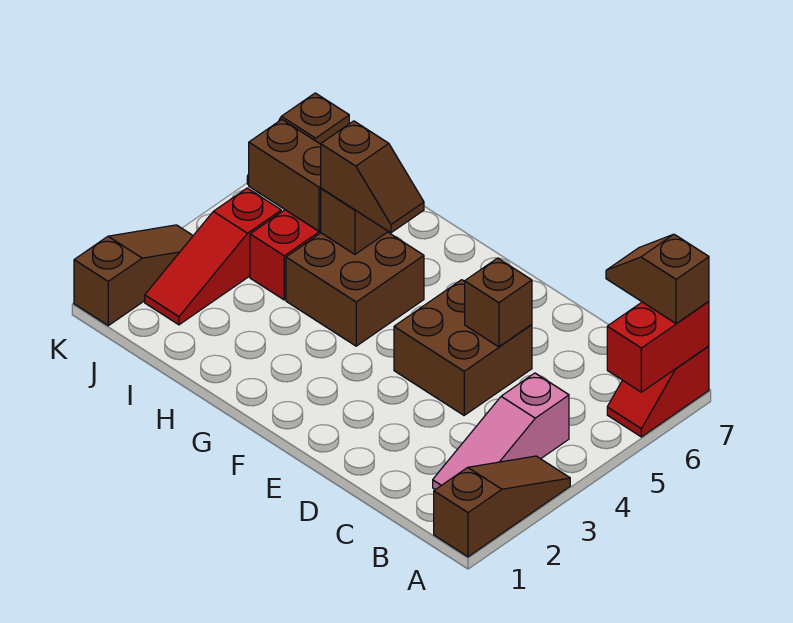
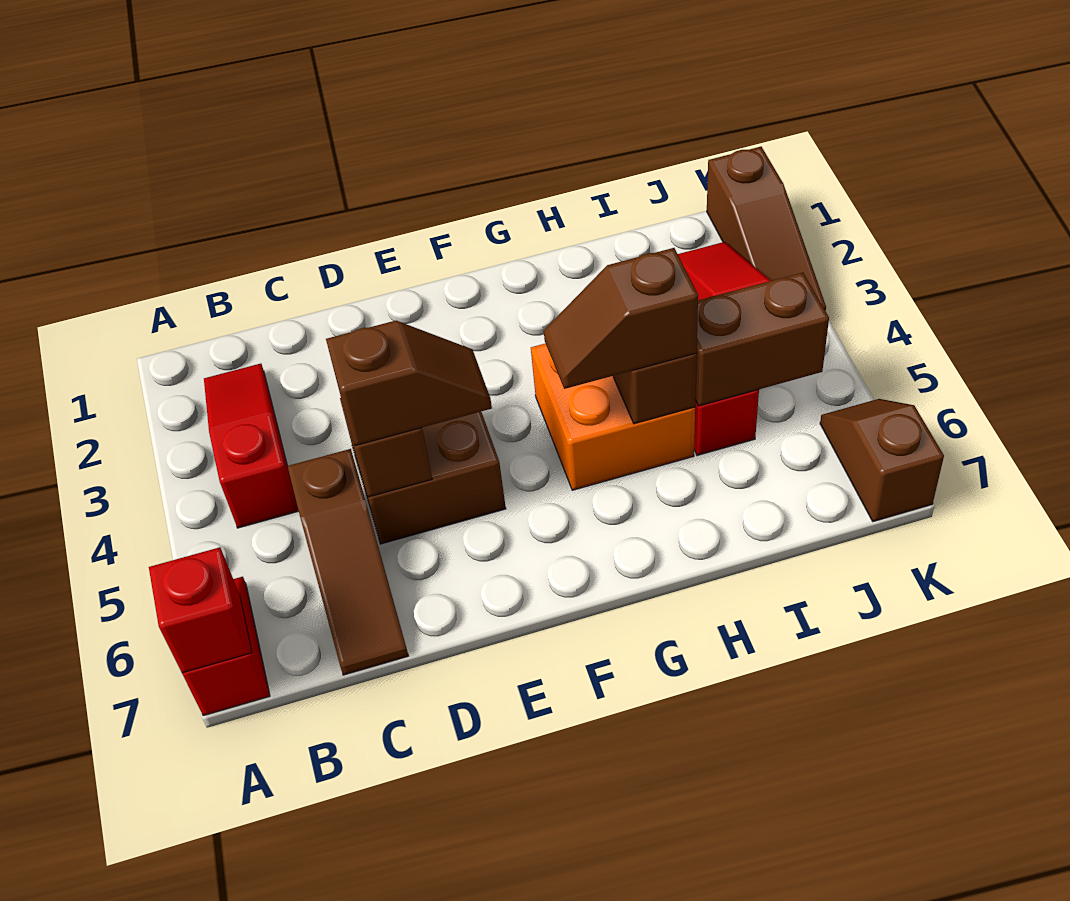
brown slope A1:A3 level 1 top 1 -> brown slope C5:C7 level 1 top 5
red brick A6:A7 level 2 -> red brick A7 level 2
brown slope A7:B7 level 3 top A -> brown slope D5:E5 level 3 top D
pink slope B2:B4 level 1 top 4 -> red slope B2:B4 level 1 top 4
brown brick G4:H5 level 1 -> orange brick G4:H5 level 1

